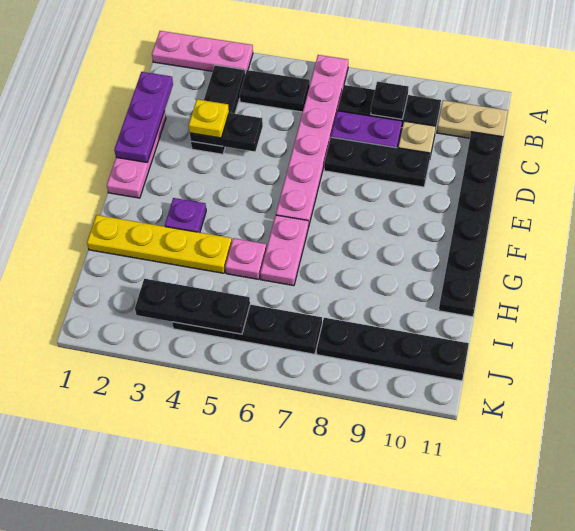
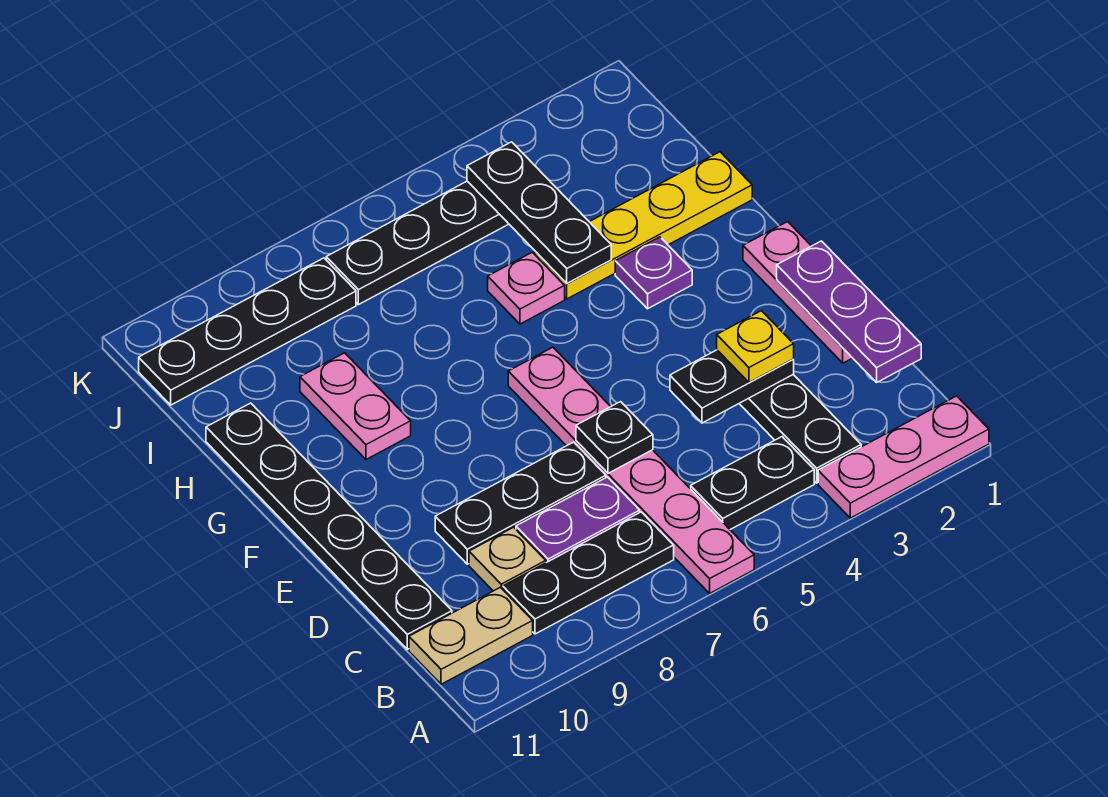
black plate B8 level 2 -> black plate D6 level 2
pink plate G6:H6 level 1 -> pink plate G9:H9 level 1
black plate J3:J5 level 2 -> black plate H4:J4 level 2

